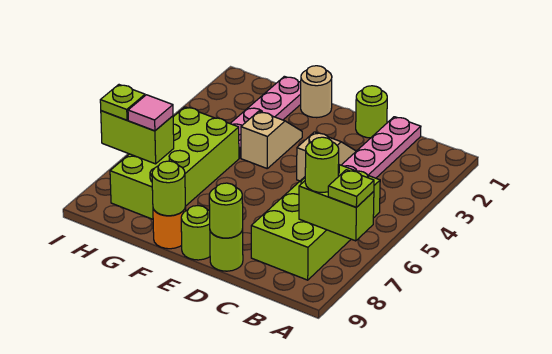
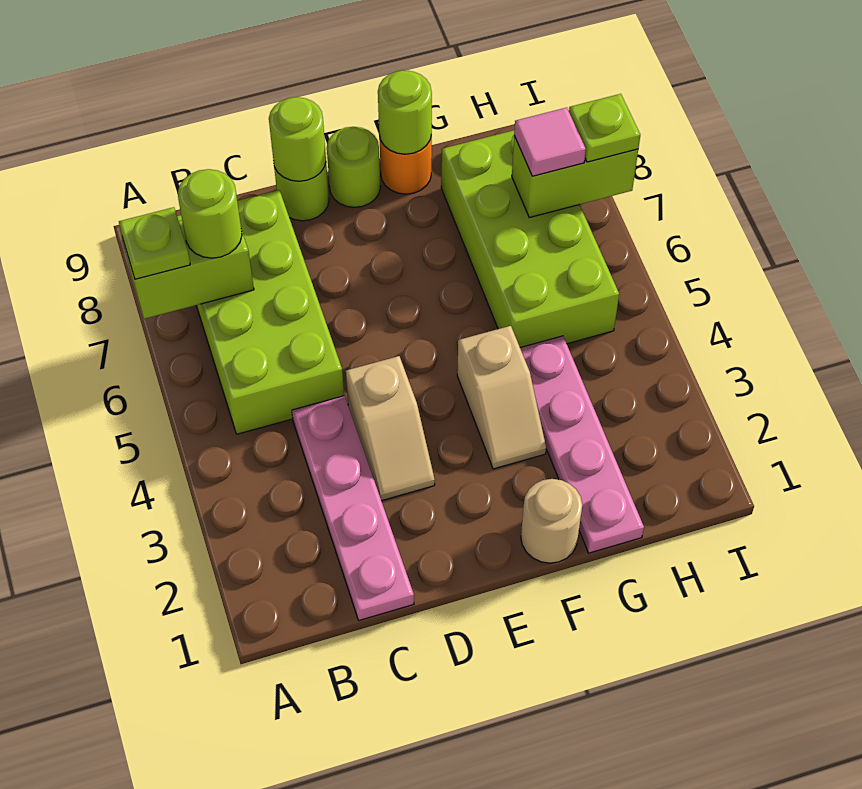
lime round brick D1 level 1 -> none

